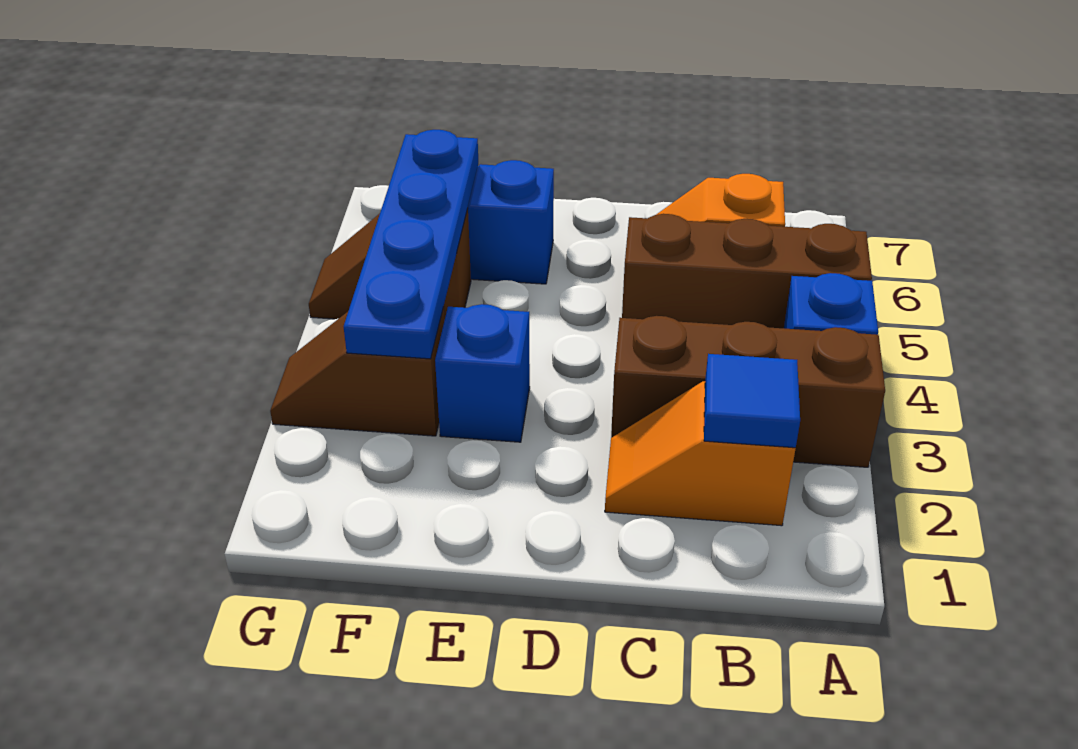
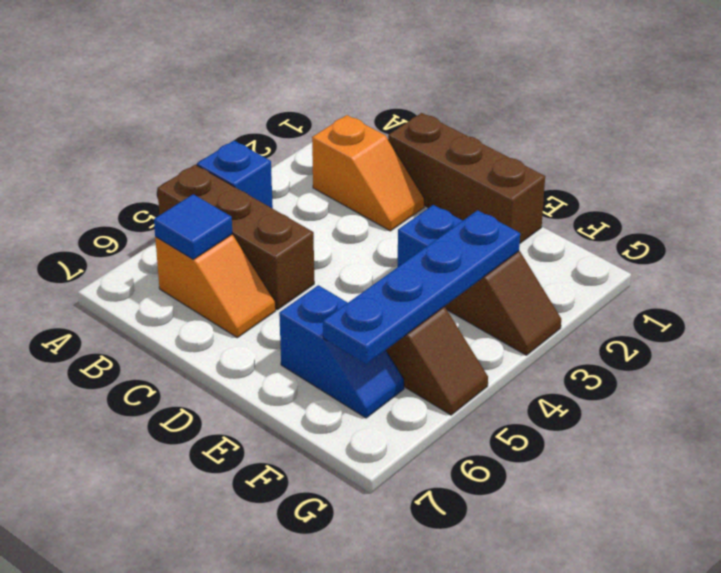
brown brick A3:C3 level 1 -> brown brick C1:E1 level 1
blue tile B2 level 2 -> blue tile B6 level 2

